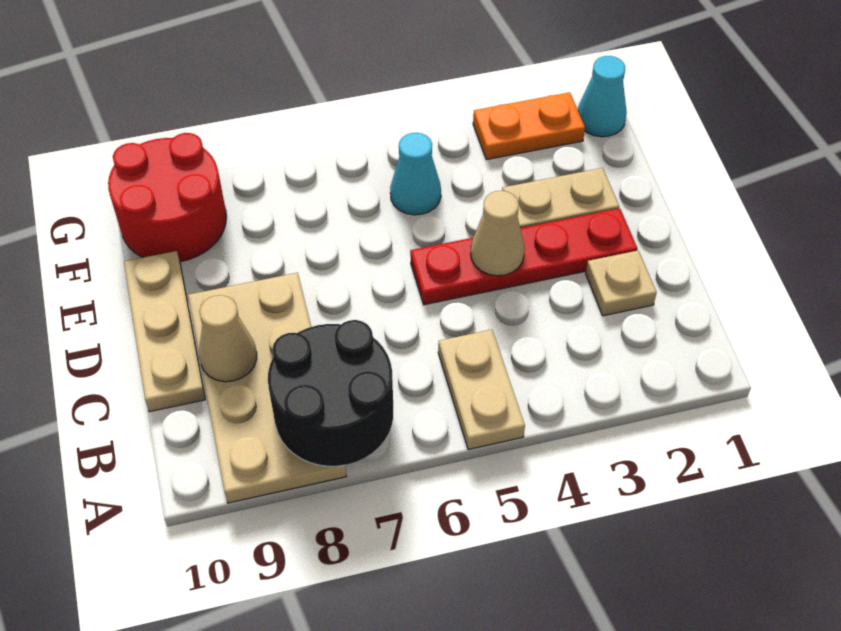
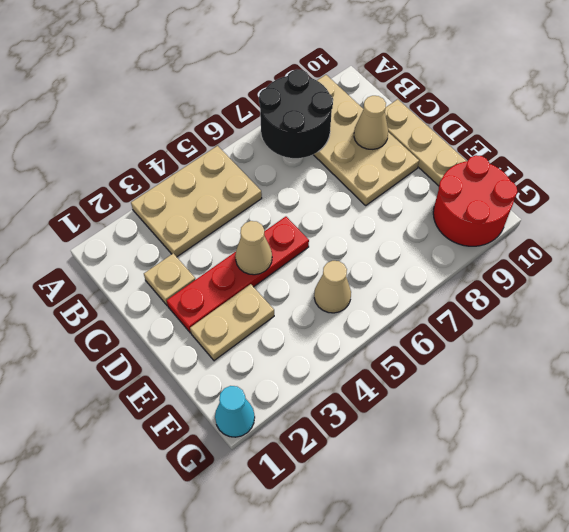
tan plate A5:B5 level 1 -> tan plate A3:B5 level 1
cyan cone F5 level 1 -> tan cone F5 level 1
orange plate G2:G3 level 1 -> none

